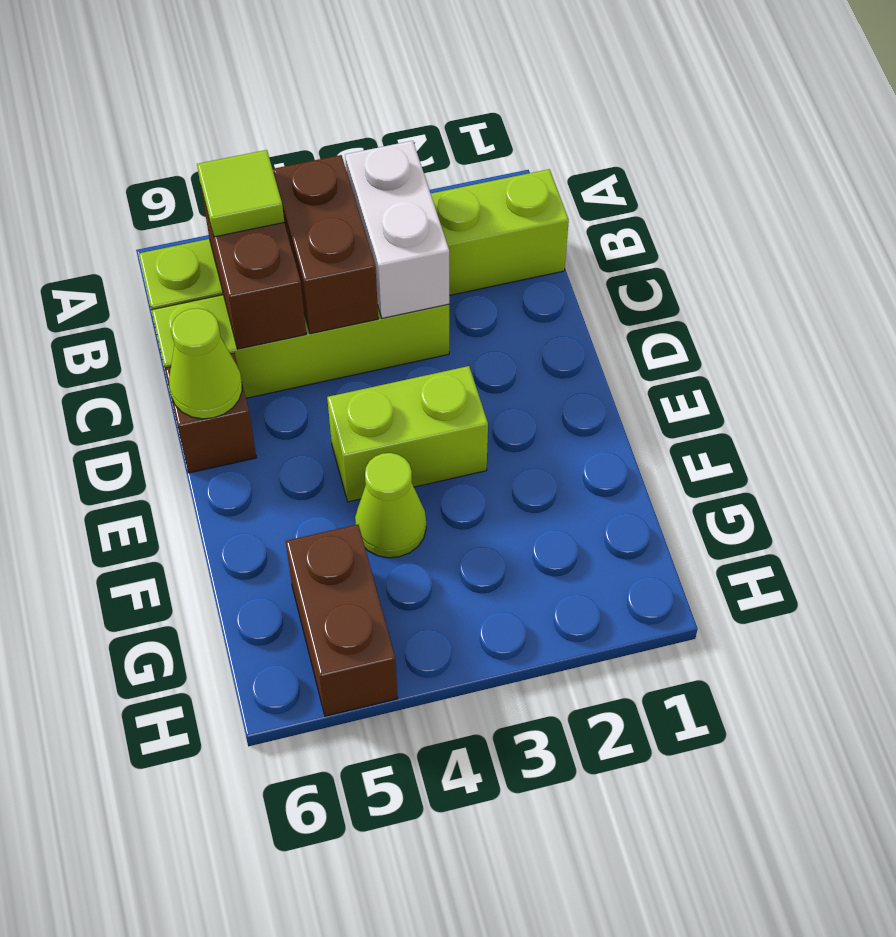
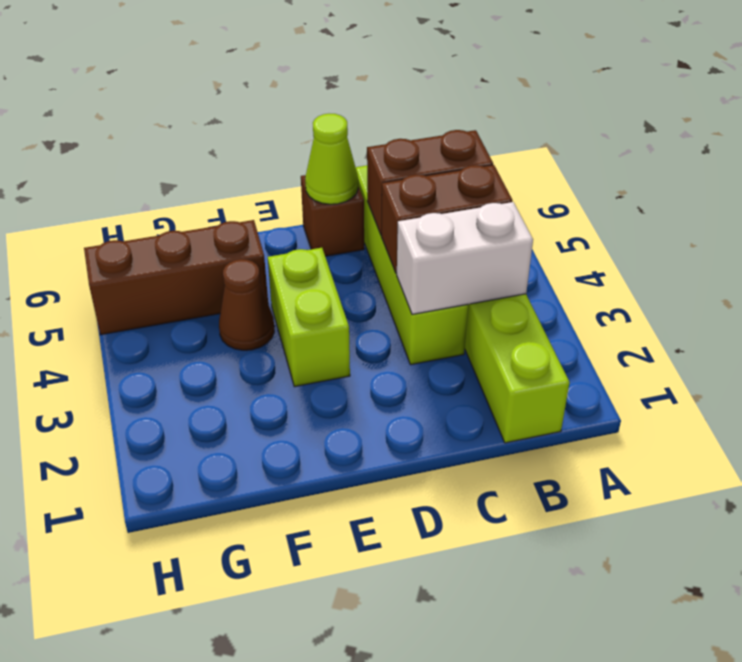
lime tile B5 level 3 -> none
lime cone F4 level 1 -> brown cone F4 level 1
brown brick G5:H5 level 1 -> brown brick F5:H5 level 1

